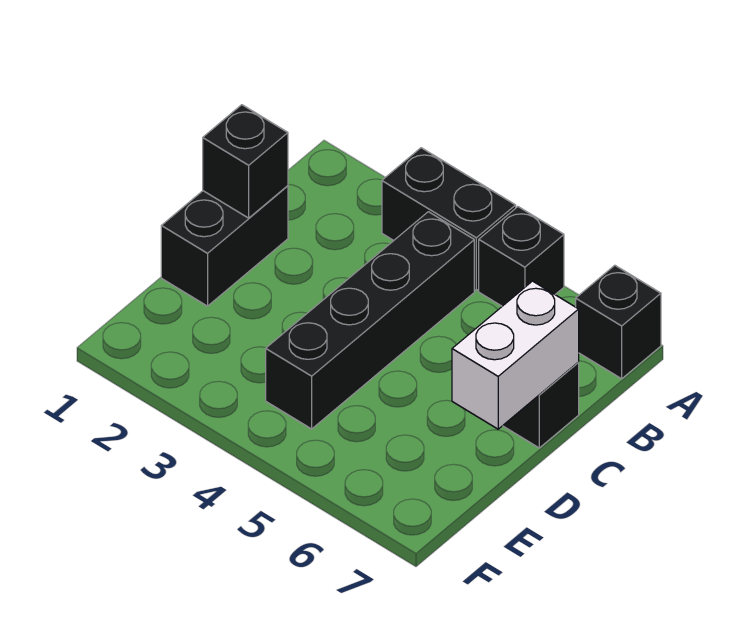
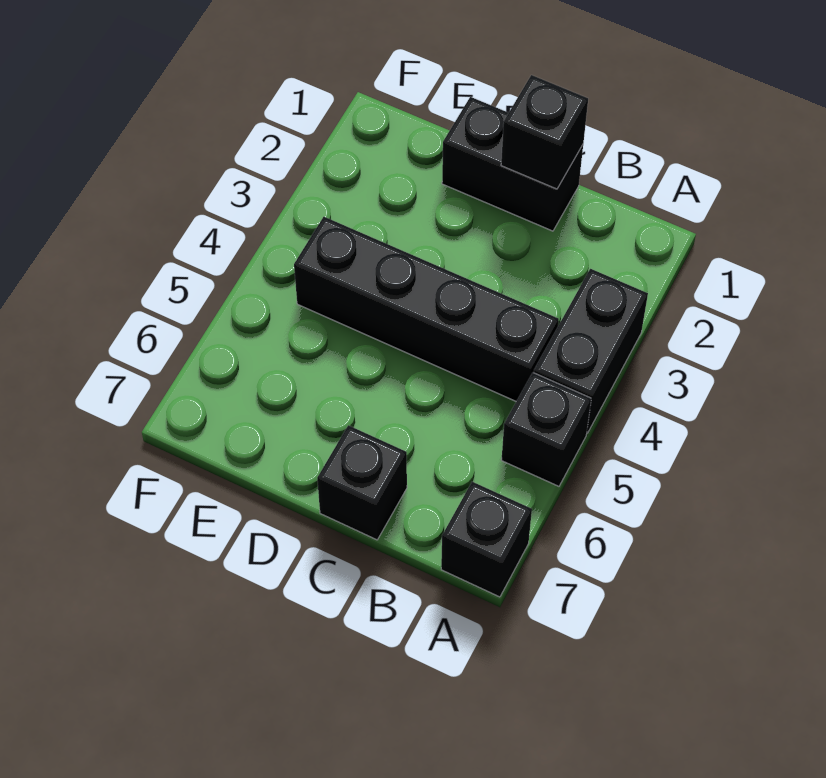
white brick C7:D7 level 2 -> none

